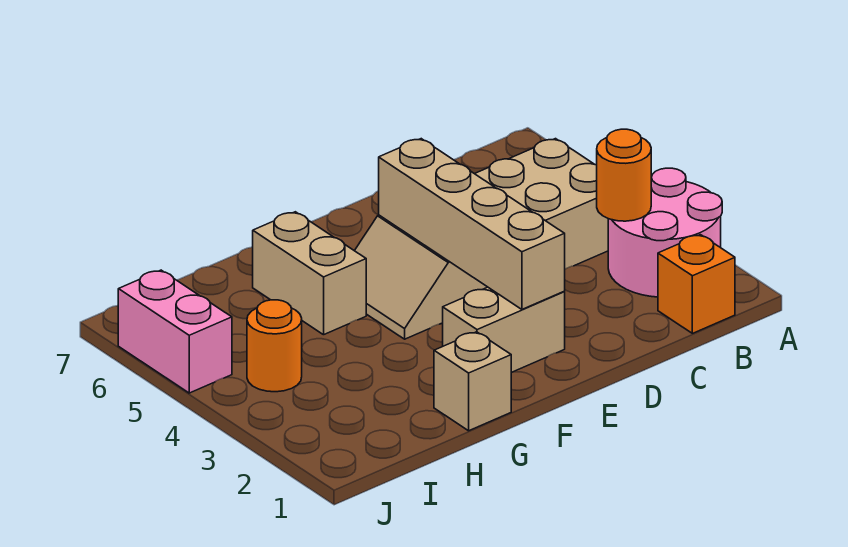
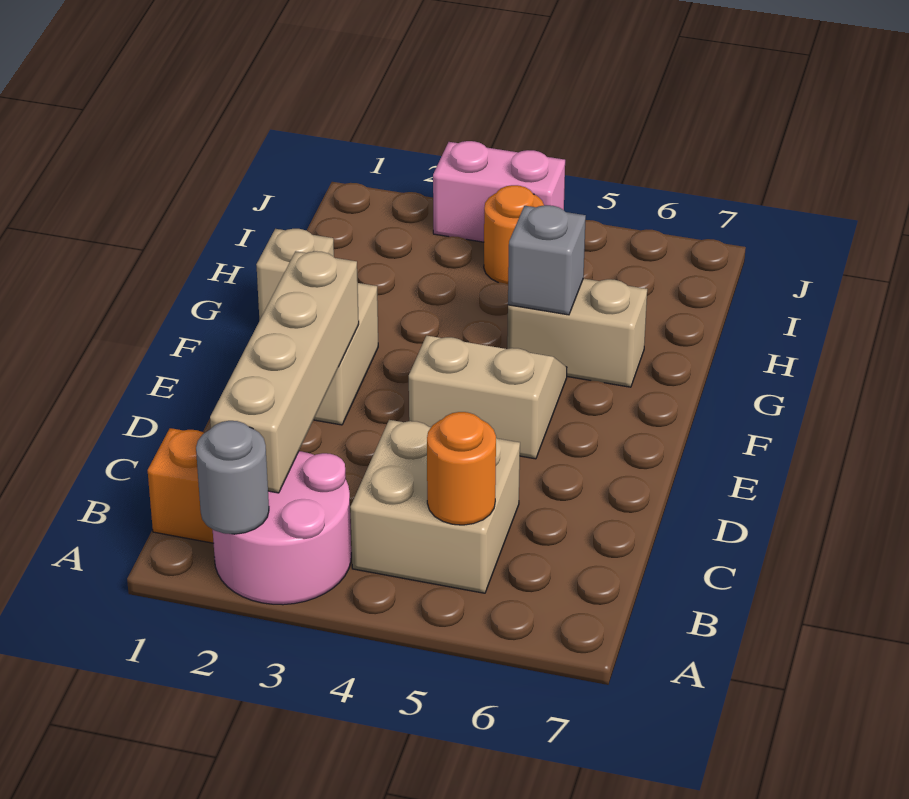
none -> grey round brick A2 level 2
orange round brick B3 level 2 -> orange round brick B5 level 2
tan brick E2:E5 level 2 -> tan brick B2:E2 level 2
none -> grey brick G5 level 2
pink brick J5:J6 level 1 -> pink brick J3:J4 level 1

